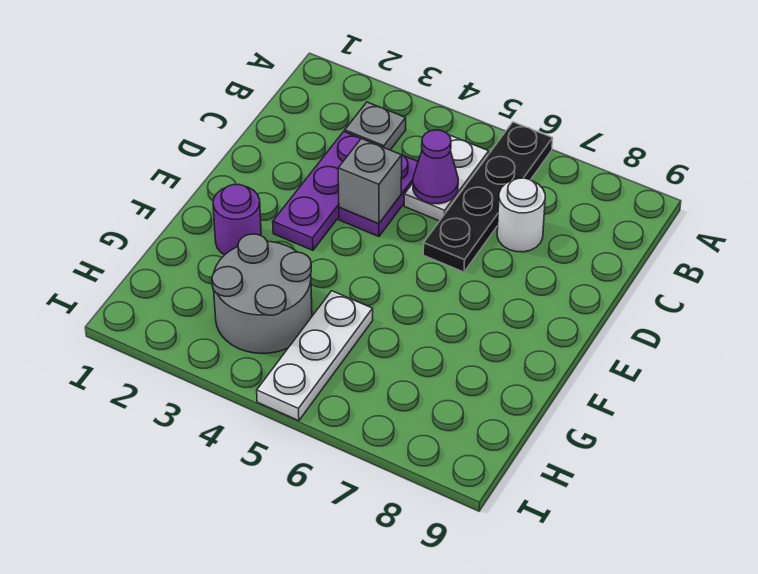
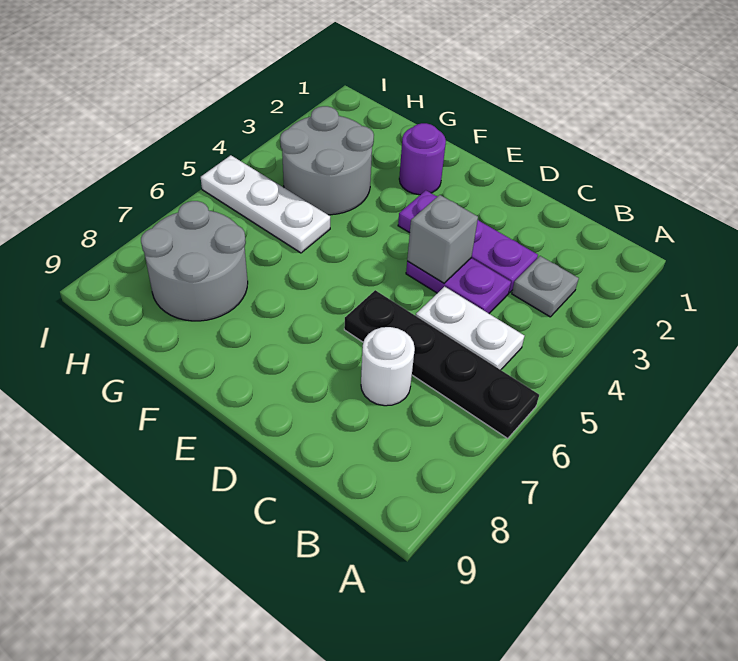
purple cone C5 level 2 -> none
none -> grey round brick G7:H8 level 1

